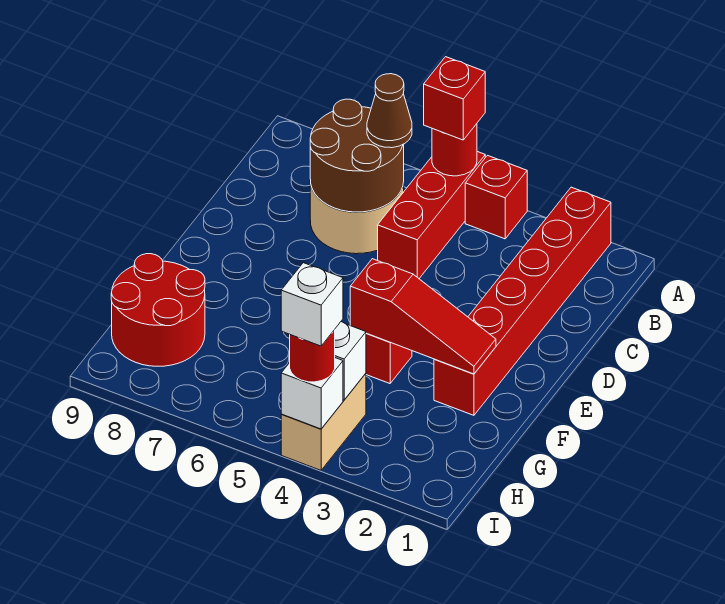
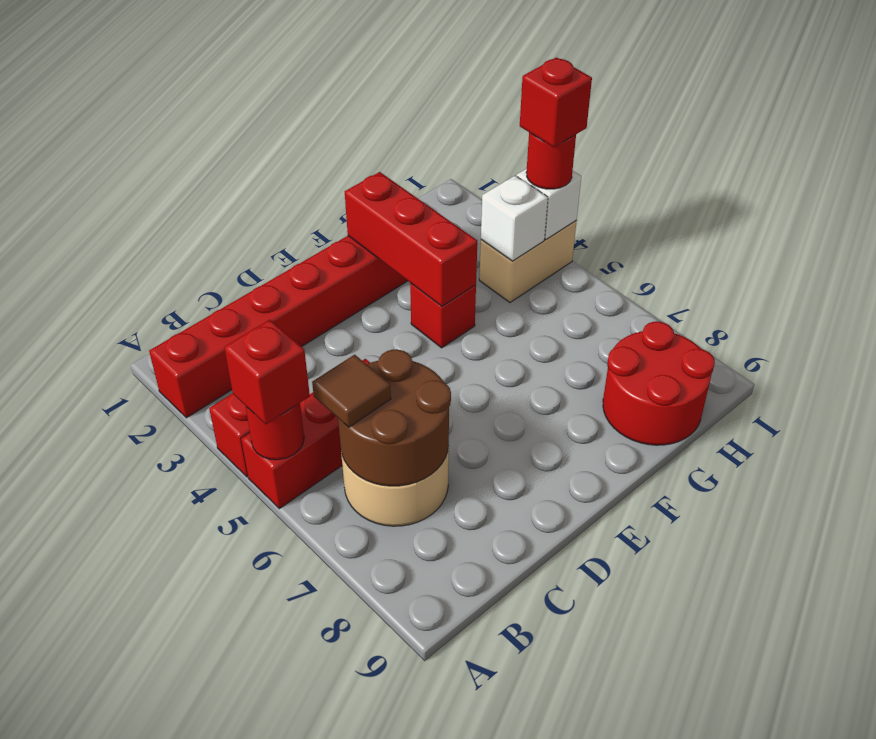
brown cone B6 level 3 -> brown tile B6 level 3
red slope F2:F4 level 2 top 4 -> red brick F2:F4 level 2
white brick I4 level 4 -> red brick I4 level 4

